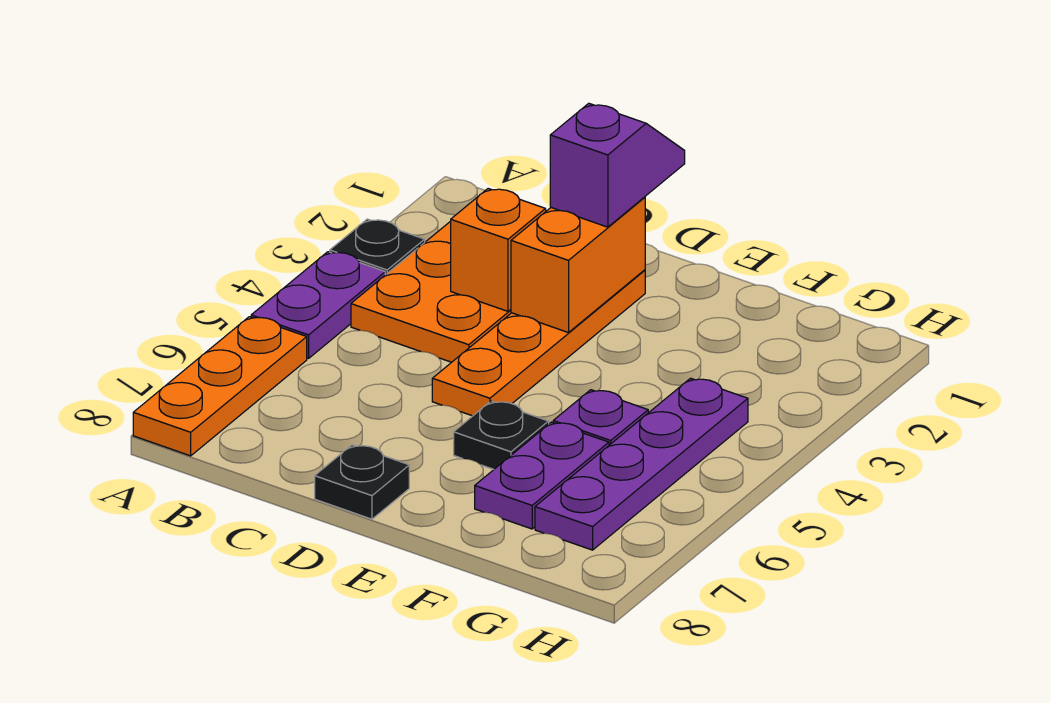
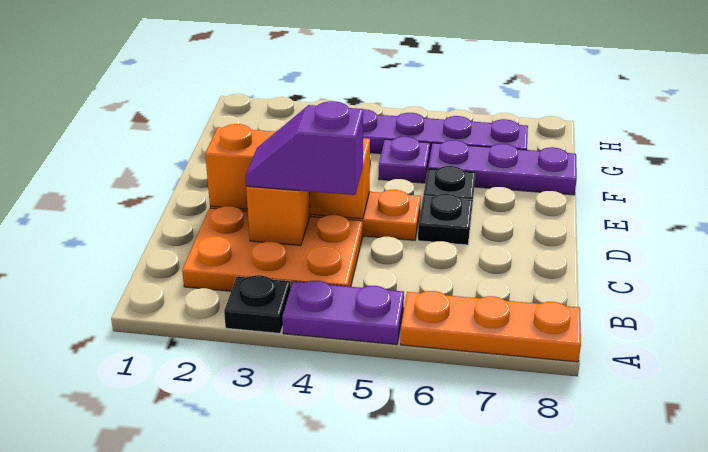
purple slope D1:D2 level 3 top 2 -> purple slope C3:C4 level 3 top 4
orange brick D2:D3 level 2 -> orange brick D2:D4 level 2
black plate D8 level 1 -> black plate D6 level 1
purple plate F6:F7 level 1 -> purple plate F6:F8 level 1

